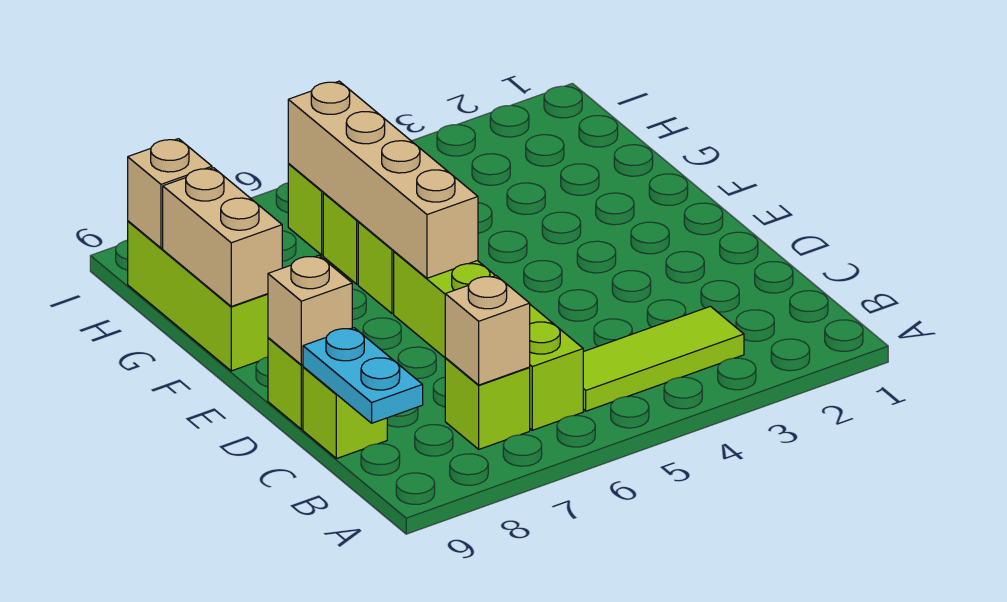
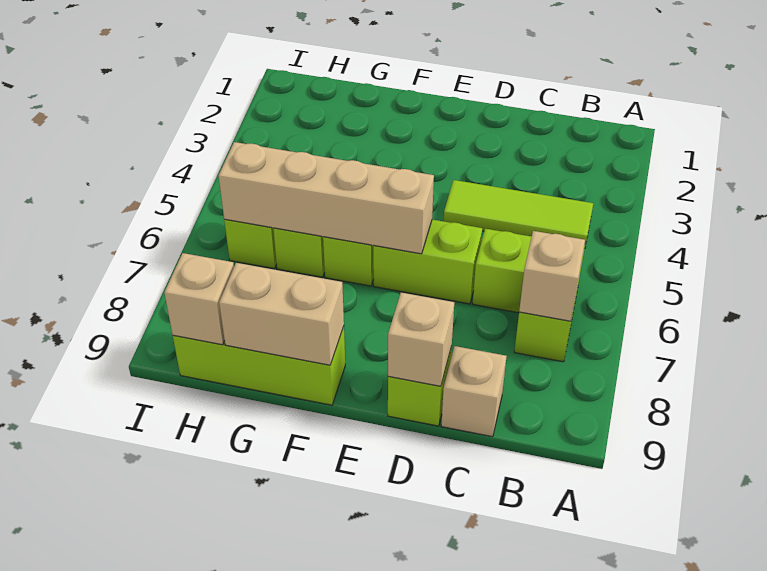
lime tile B3:B5 level 1 -> lime tile B4:D4 level 1
cyan plate B9:C9 level 2 -> none
lime brick C9 level 1 -> tan brick C9 level 1

